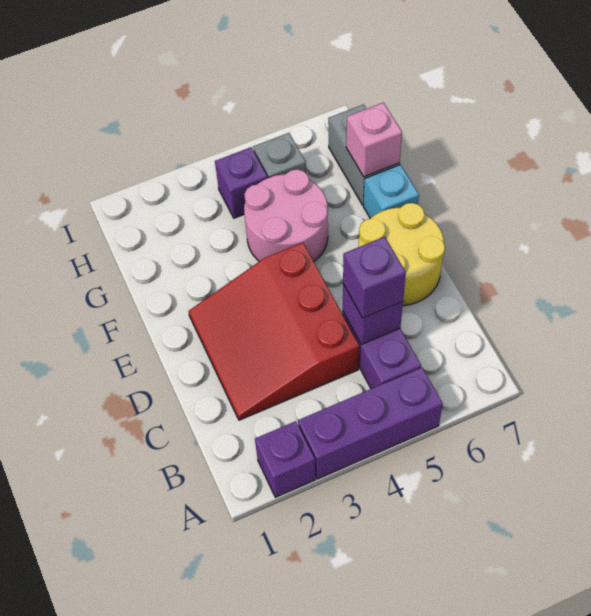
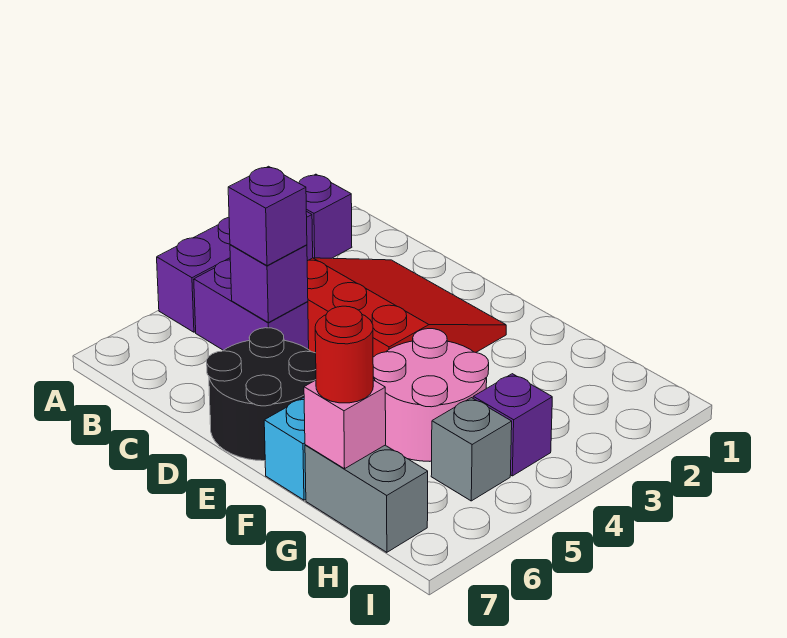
yellow round brick D6:E7 level 1 -> black round brick D6:E7 level 1
none -> red round brick G7 level 3

